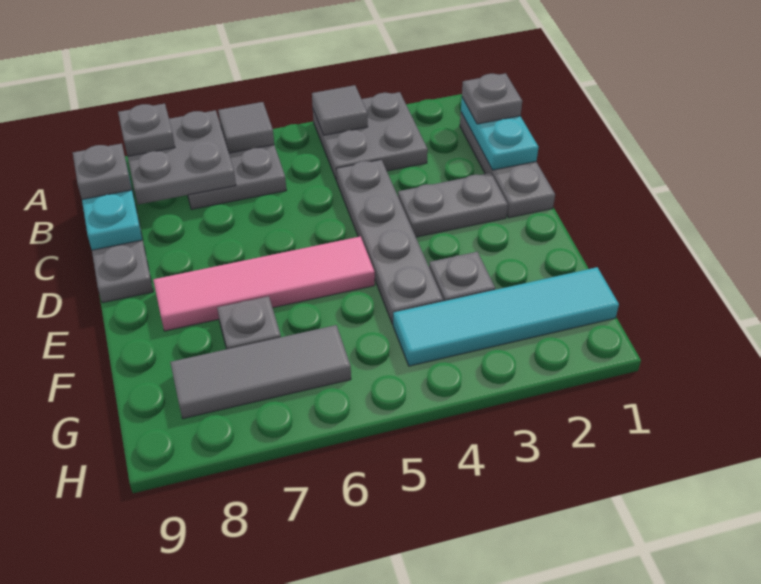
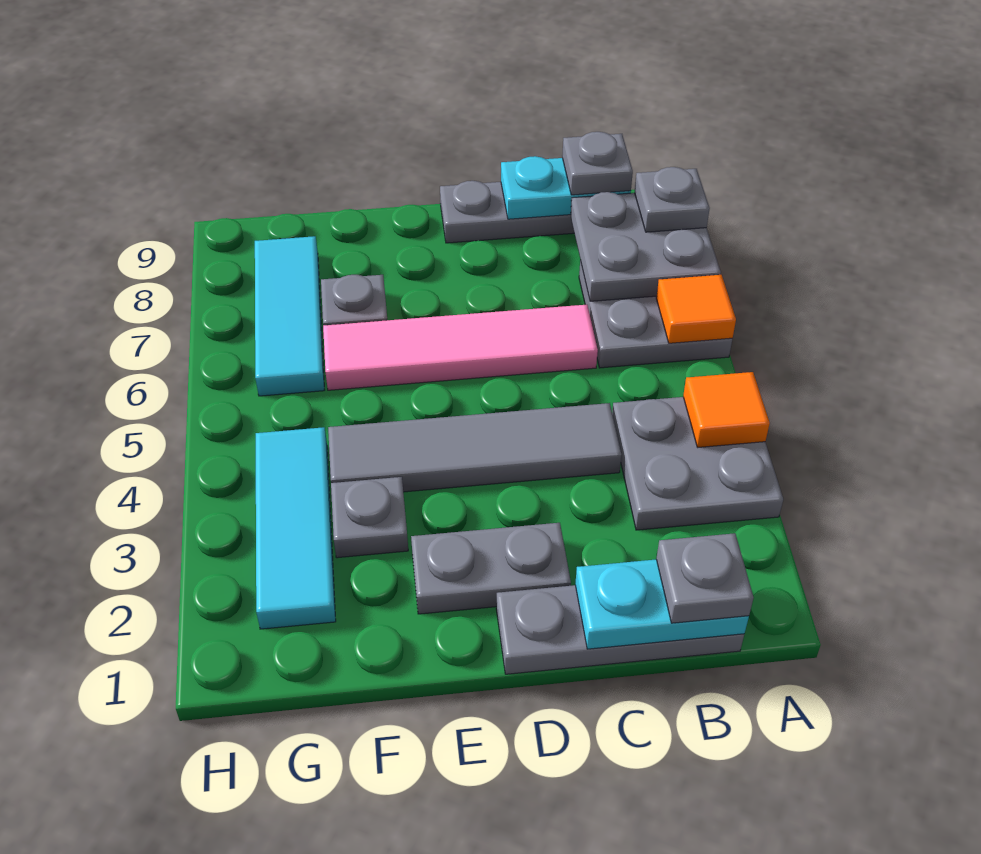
grey tile A4 level 2 -> orange tile A4 level 2
grey tile A6 level 2 -> orange tile A6 level 2
grey plate C4:F4 level 1 -> grey tile C4:F4 level 1
grey plate D2:D3 level 1 -> grey plate D2:E2 level 1
pink tile E5:E8 level 1 -> pink tile C6:F6 level 1
cyan tile G1:G4 level 1 -> cyan tile G2:G4 level 1
grey tile G6:G8 level 1 -> cyan tile G6:G8 level 1

